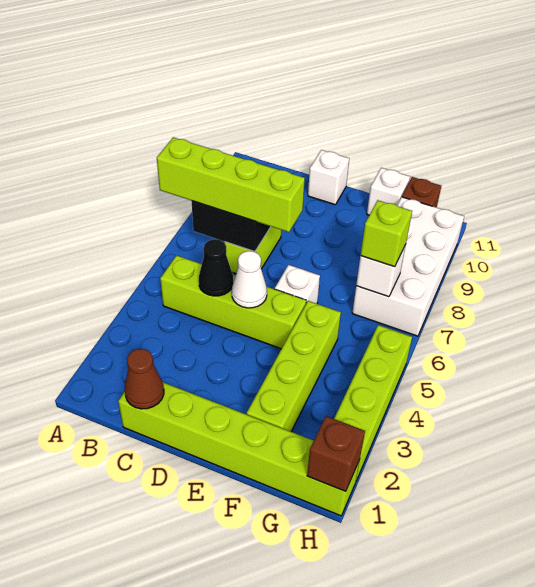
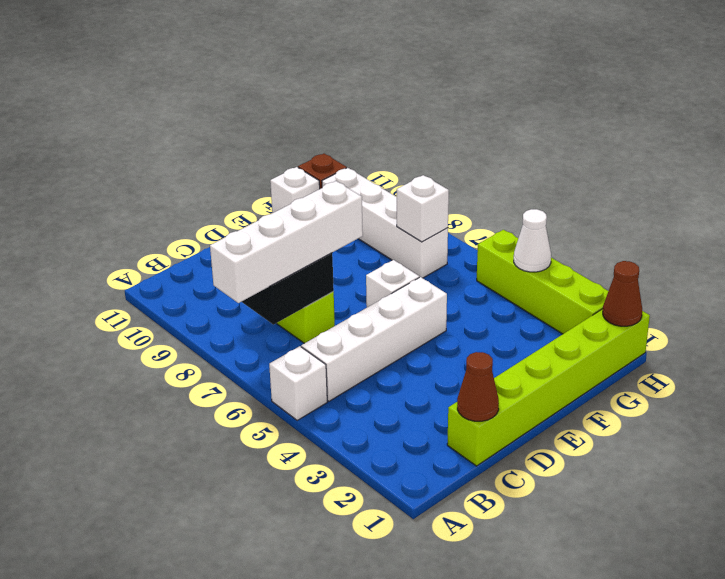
lime brick A7:D7 level 3 -> white brick A7:D7 level 3
lime brick B5:E5 level 1 -> white brick B5:E5 level 1
black cone C5 level 2 -> none
white cone D5 level 2 -> white cone H4 level 2
white brick D11 level 1 -> white brick A5 level 1
lime brick F2:F5 level 1 -> none
white brick G7:H10 level 1 -> white brick G7:G10 level 1
lime brick G7 level 3 -> none
brown brick H1 level 2 -> brown cone H1 level 2

